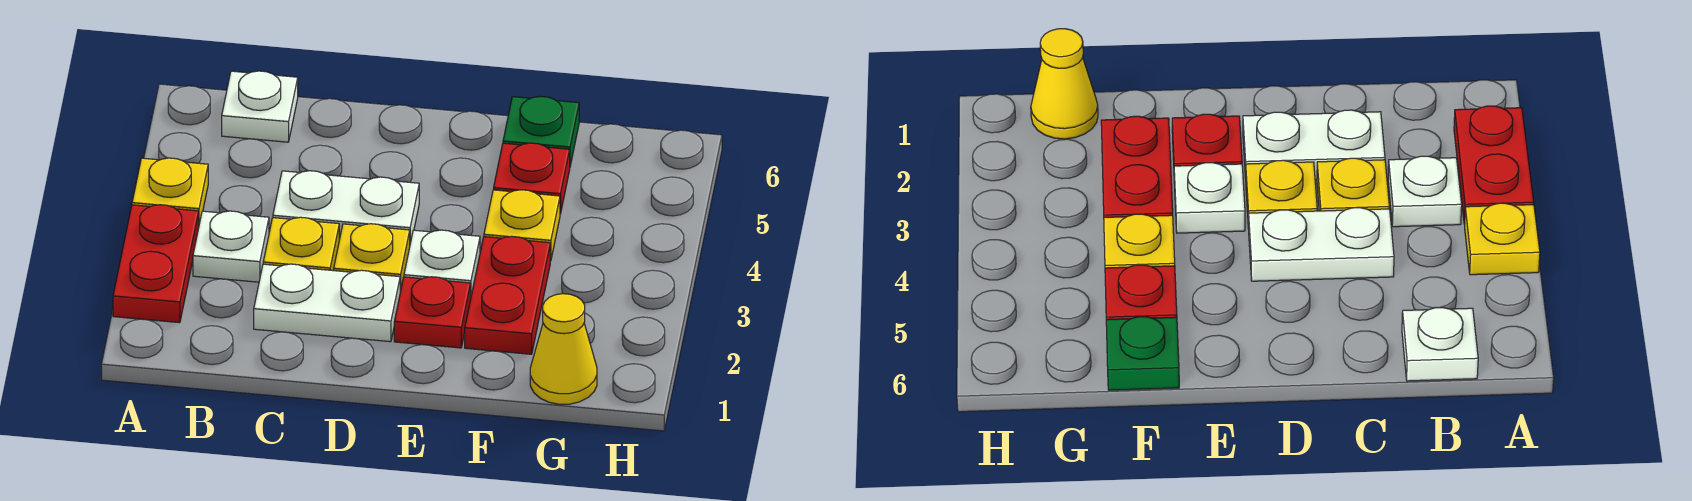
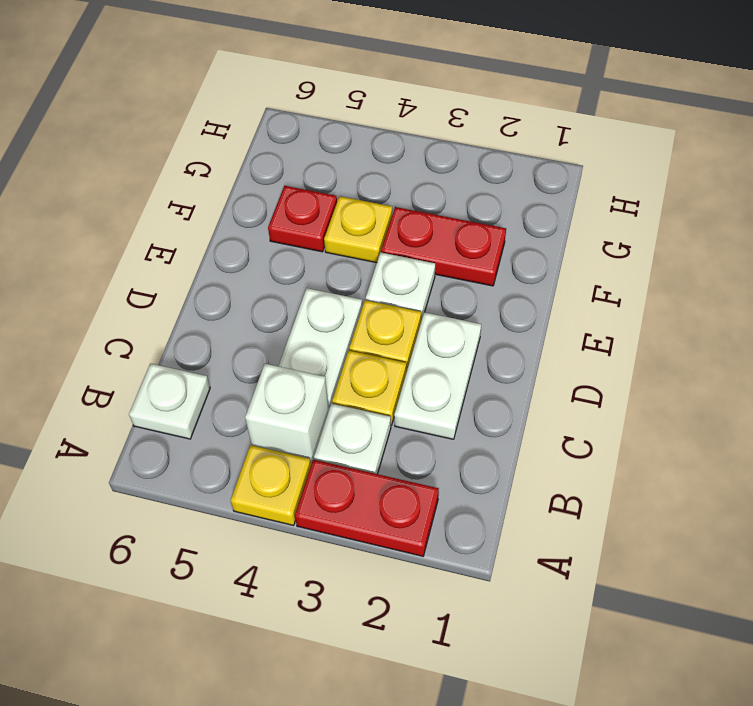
none -> white brick B4 level 1
red plate E2 level 1 -> none
green plate F6 level 1 -> none
yellow cone G1 level 1 -> none

